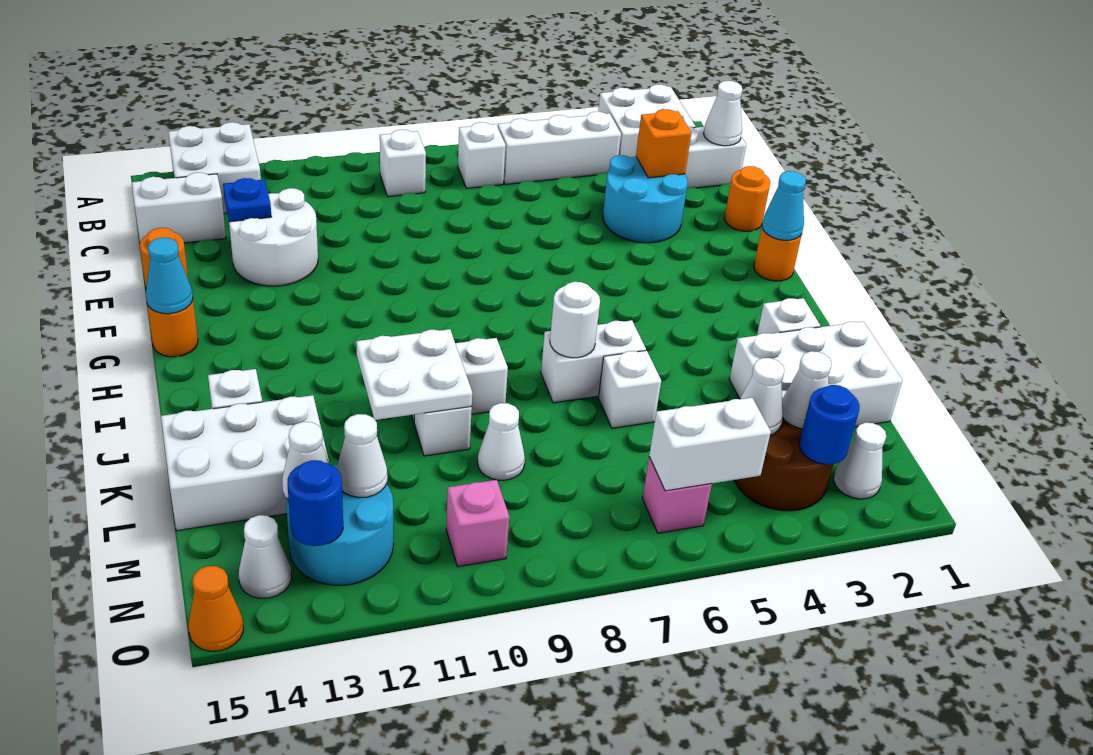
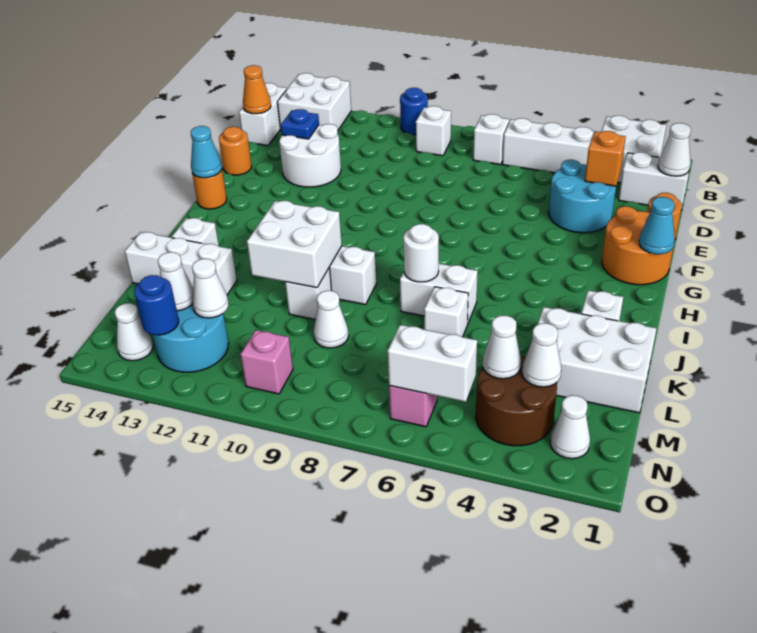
white brick C14:C15 level 1 -> white brick B15:C15 level 1
orange round brick G1 level 1 -> orange round brick F1:G2 level 1
white plate J10:K11 level 2 -> white brick J10:K11 level 2
white brick K13:L15 level 1 -> white brick K13:K15 level 1
blue round brick N3 level 2 -> blue round brick A10 level 1
orange cone O15 level 1 -> orange cone C15 level 2

